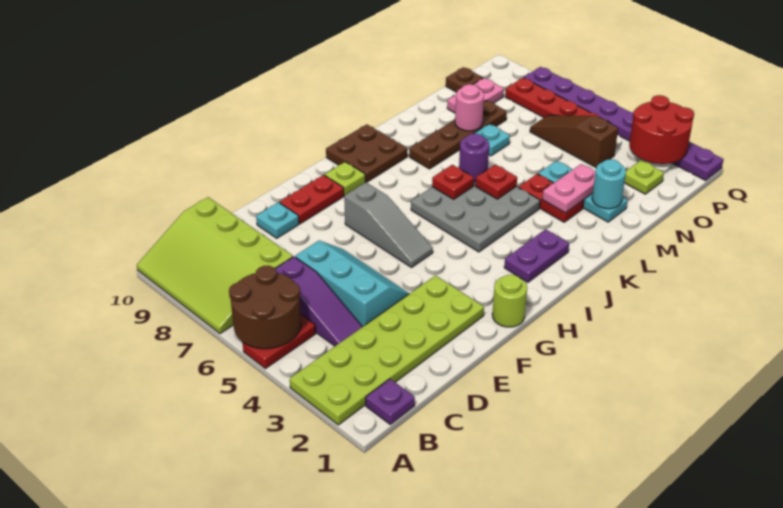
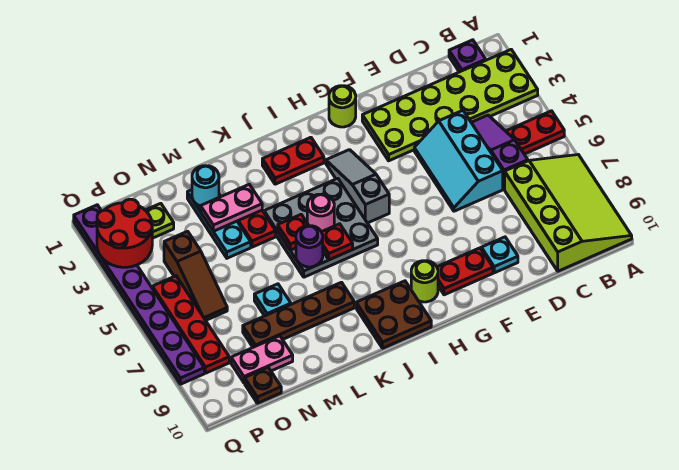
brown round brick A5:B6 level 2 -> none
grey slope G5:G7 level 1 top 7 -> grey slope H3:H5 level 1 top 5
lime plate H9 level 1 -> lime round brick H9 level 1
purple plate I2:J2 level 1 -> red plate I2:J2 level 1
pink round brick M8 level 2 -> pink round brick J5 level 2

